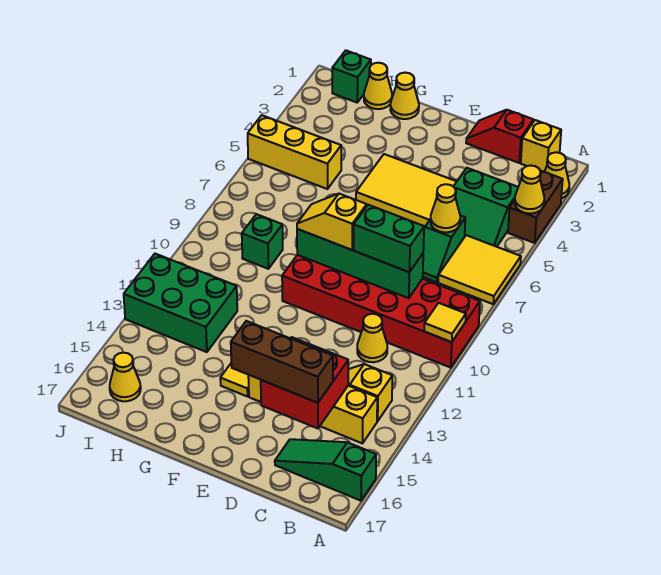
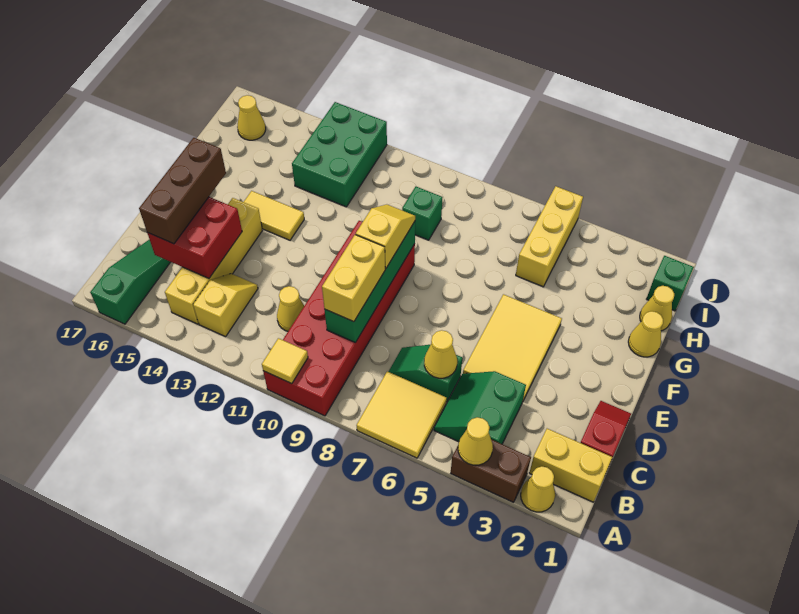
yellow brick B1 level 1 -> yellow brick B1:B2 level 1
green brick C9:D9 level 3 -> yellow brick C9:D9 level 3

